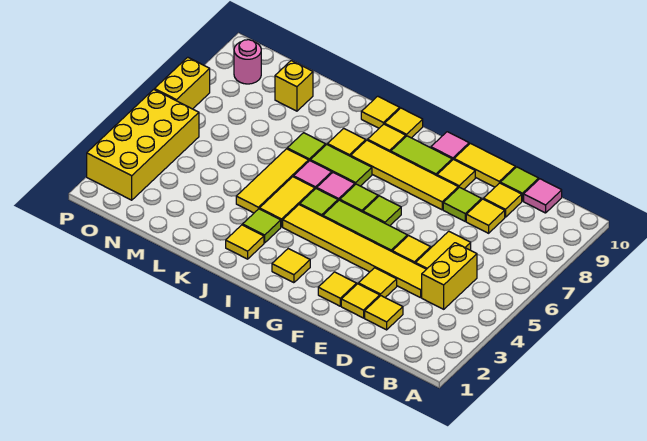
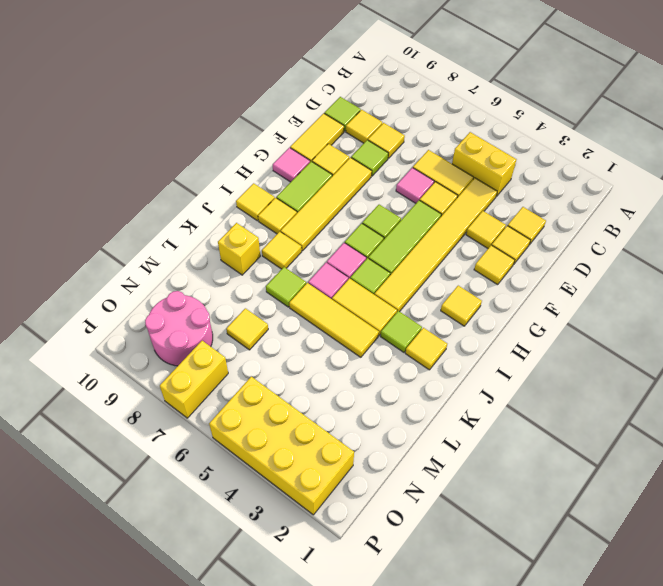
pink tile C10 level 1 -> pink tile E6 level 1
lime tile I7:J7 level 1 -> none
yellow tile J10 level 1 -> yellow tile M7 level 1
yellow brick M9 level 1 -> yellow brick K9 level 1
pink round brick O9 level 1 -> pink round brick N8:O9 level 1
yellow brick P6:P7 level 1 -> yellow brick O7:P7 level 1

